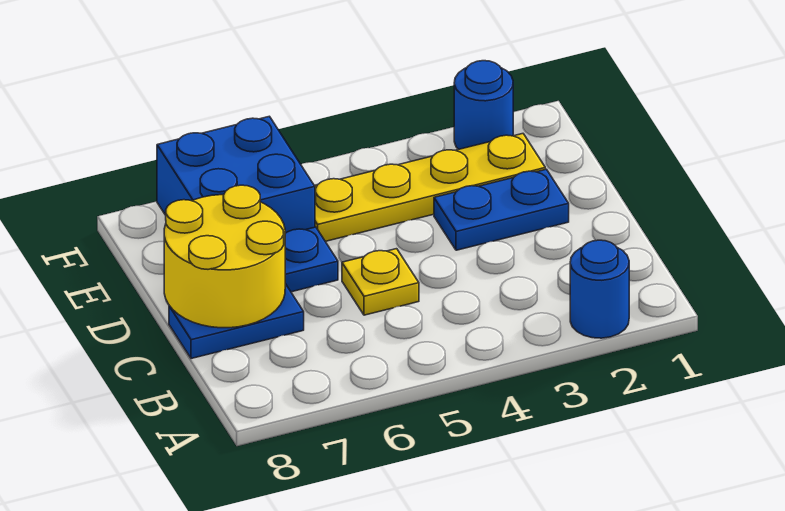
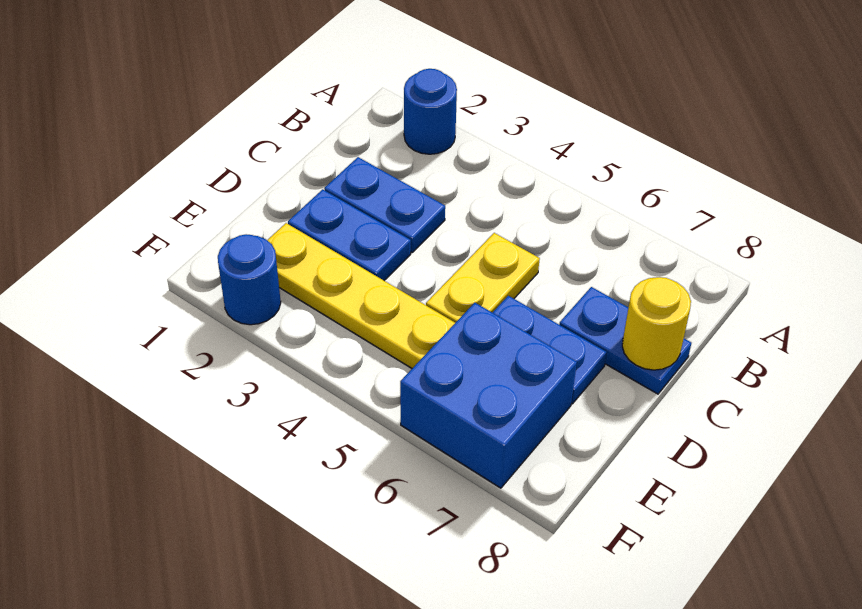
none -> blue plate C2:C3 level 1
yellow plate C5 level 1 -> yellow plate C5:D5 level 1
yellow round brick C7:D8 level 2 -> yellow round brick C8 level 2

